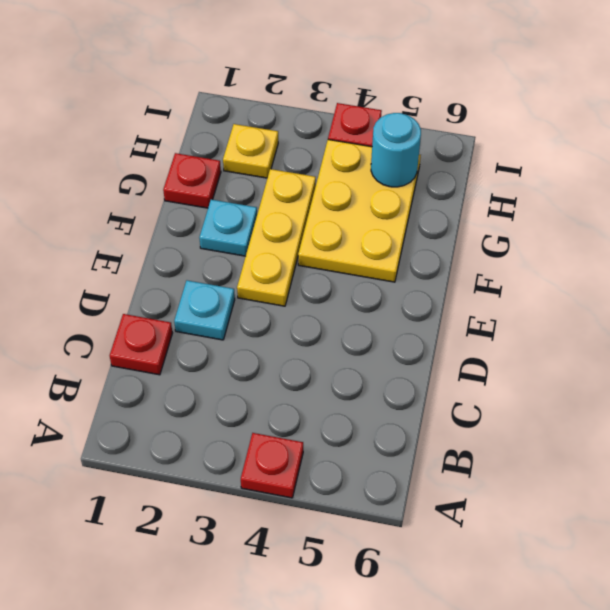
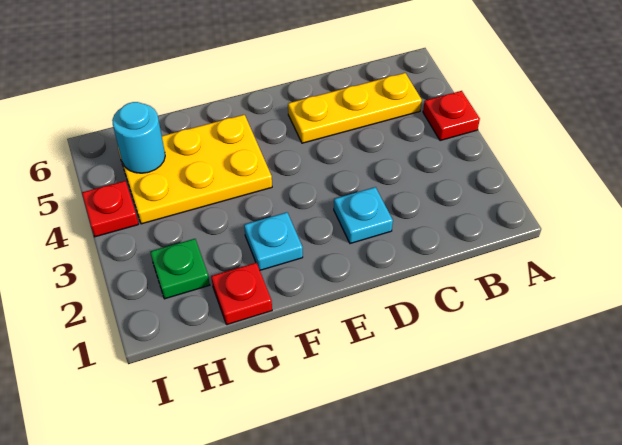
red plate C1 level 1 -> none
yellow plate E3:G3 level 1 -> yellow plate B5:D5 level 1
yellow plate H2 level 1 -> green plate H2 level 1

